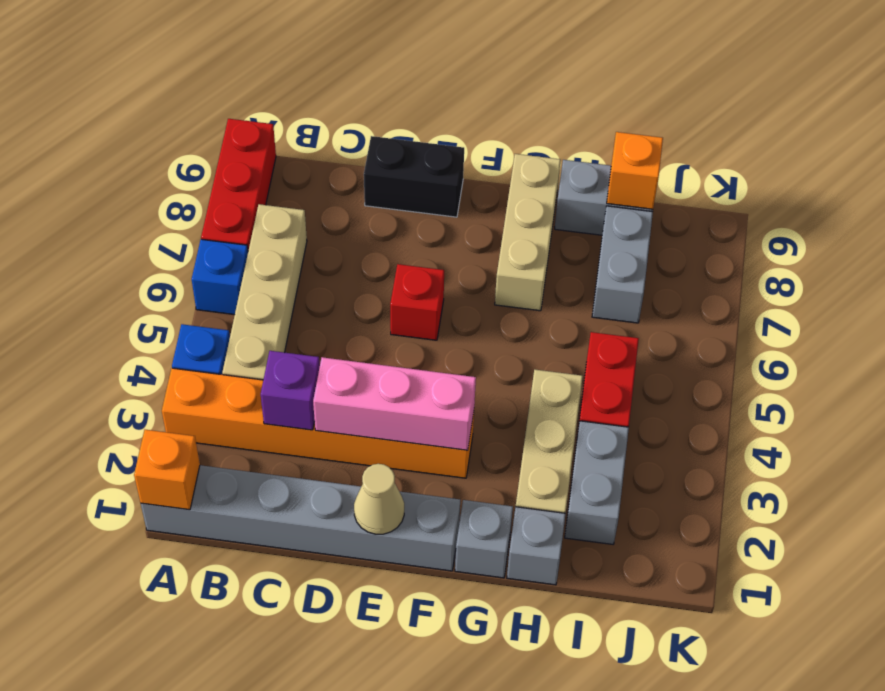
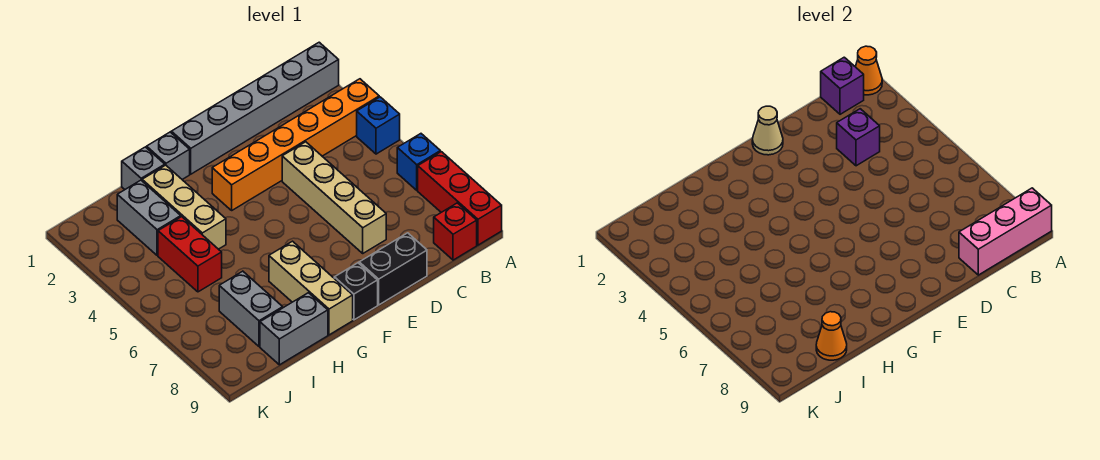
orange brick A1 level 2 -> orange cone A1 level 2
none -> purple brick B1 level 2
tan brick B4:B7 level 1 -> tan brick D4:D7 level 1
pink brick D3:F3 level 2 -> pink brick A9:C9 level 2
red brick E6 level 1 -> red brick B9 level 1
none -> black brick F9 level 1
orange brick I9 level 2 -> orange cone I9 level 2

